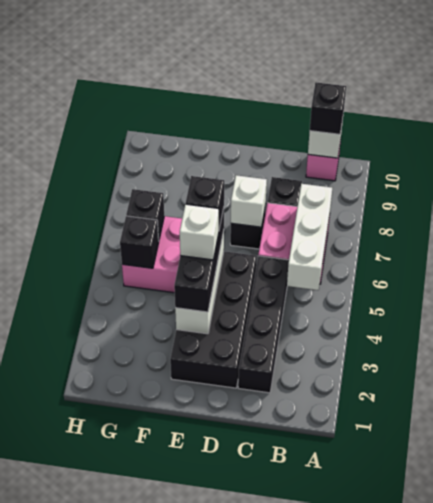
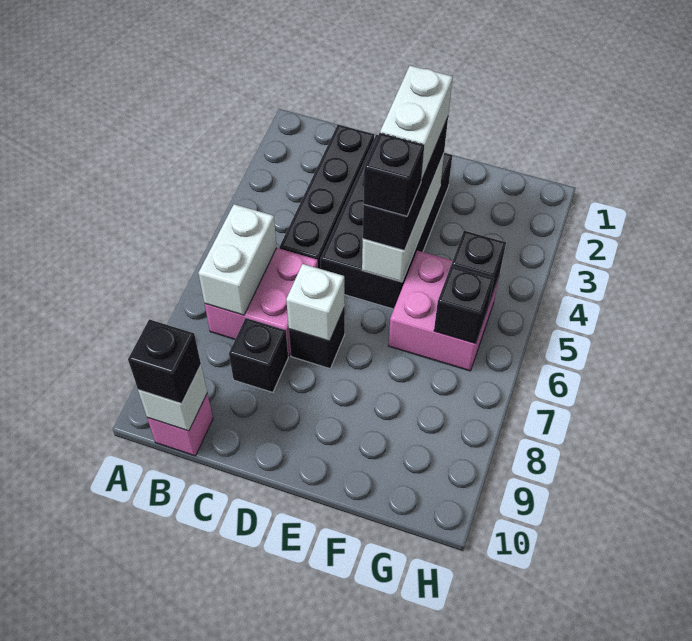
white brick B5:B7 level 2 -> white brick B6:B7 level 2
white brick E4 level 4 -> white brick E3:E4 level 4

